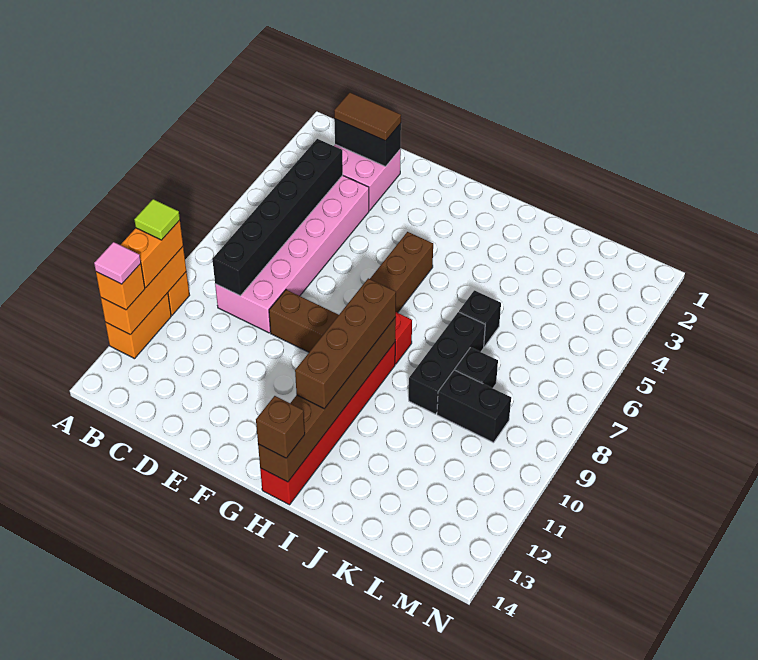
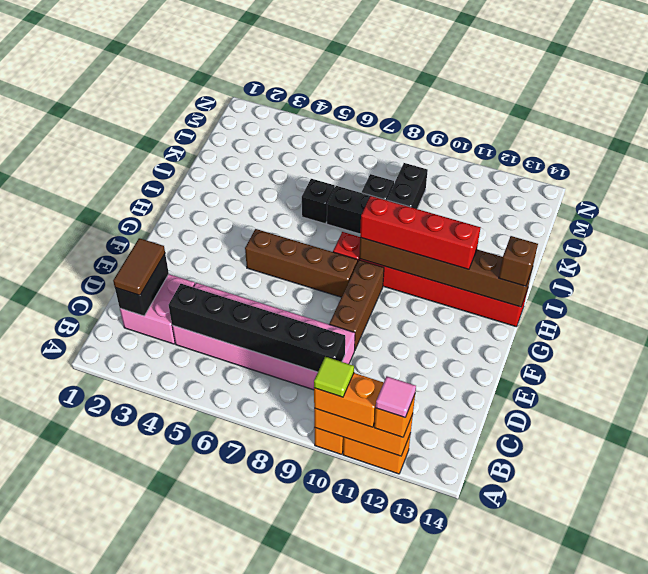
brown brick H9:H12 level 3 -> red brick H9:H12 level 3

